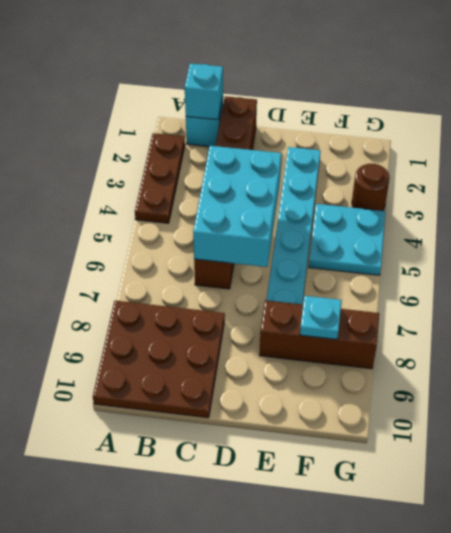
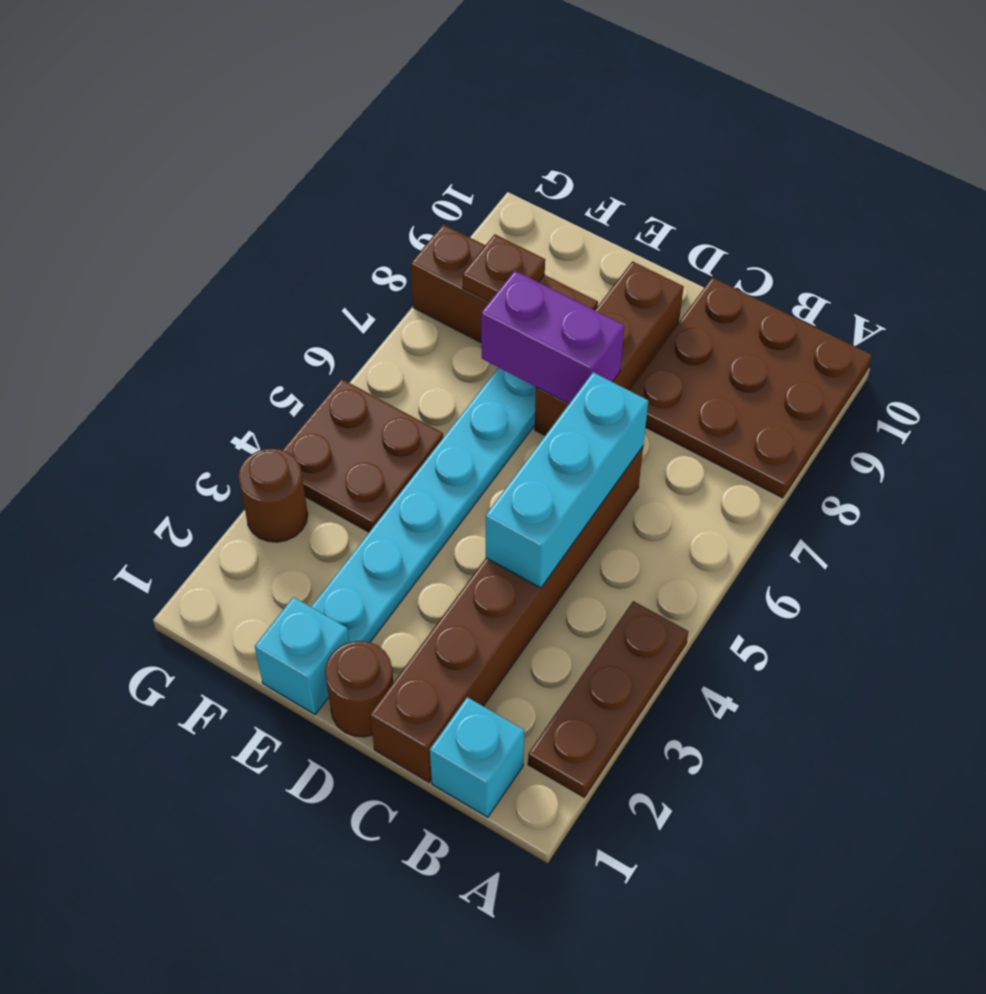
cyan brick B1 level 2 -> cyan brick E1 level 1
cyan brick C4:D6 level 2 -> cyan brick C4:C6 level 2
none -> brown round brick D1 level 1
none -> brown brick D7:D9 level 1
none -> purple brick D7:E7 level 2
cyan plate F4:G5 level 1 -> brown plate F4:G5 level 1
cyan plate F8 level 2 -> brown plate F8 level 2

